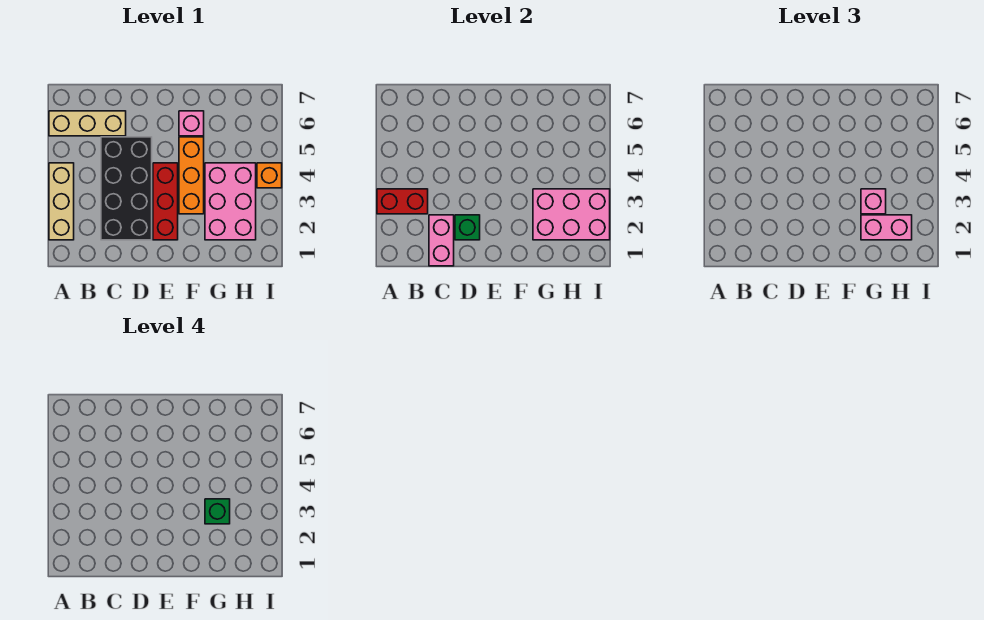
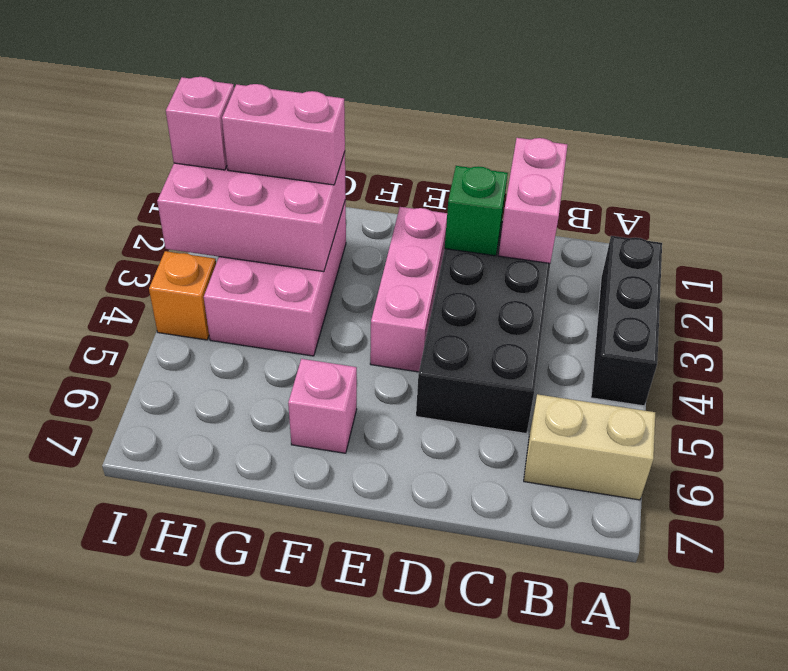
tan brick A2:A4 level 1 -> black brick A2:A4 level 1
red brick A3:B3 level 2 -> none
tan brick A6:C6 level 1 -> tan brick A6:B6 level 1
red brick E2:E4 level 1 -> pink brick E2:E4 level 1
orange brick F3:F5 level 1 -> none
pink brick G3 level 3 -> pink brick I2 level 3
green brick G3 level 4 -> none

